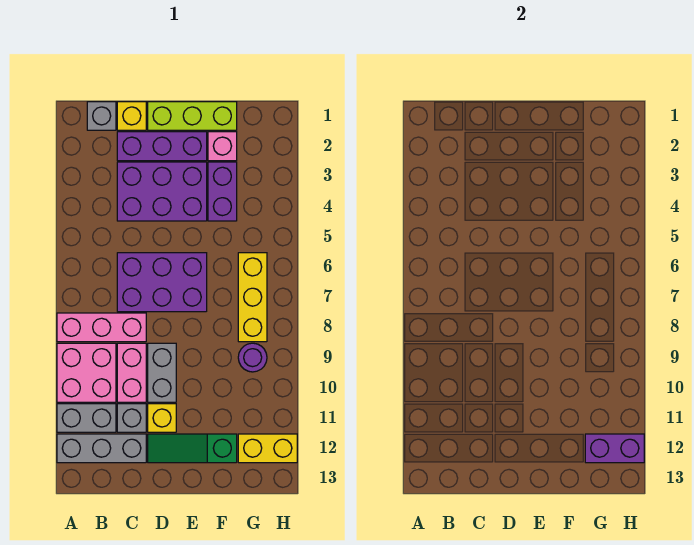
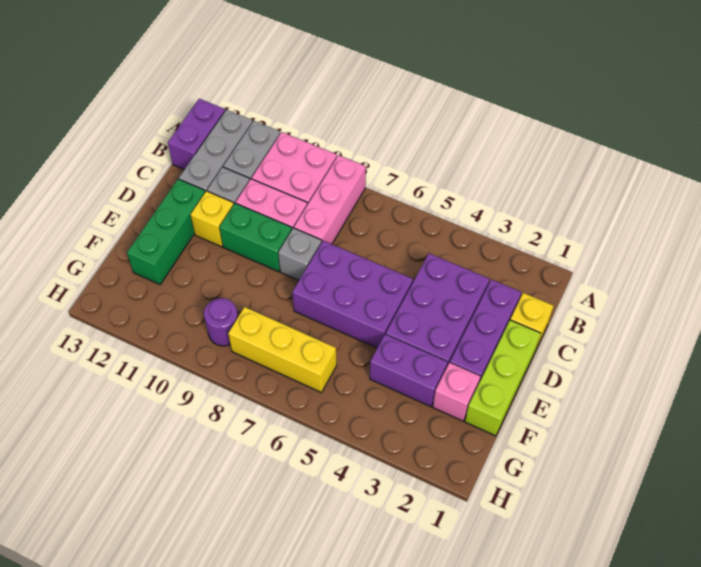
grey brick B1 level 1 -> grey brick D8 level 1
purple brick C6:E7 level 1 -> purple brick D5:E7 level 1
grey brick D9:D10 level 1 -> green brick D9:D10 level 1
green slope D12:F12 level 1 top F -> green brick D12:F12 level 1
yellow brick G12:H12 level 1 -> none
purple brick G12:H12 level 2 -> purple brick A13:B13 level 1

